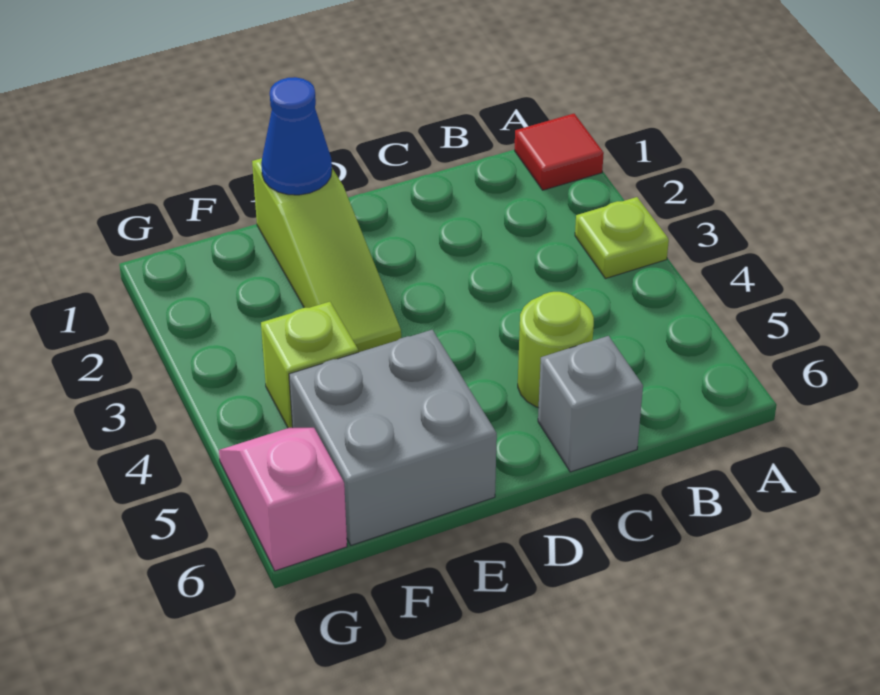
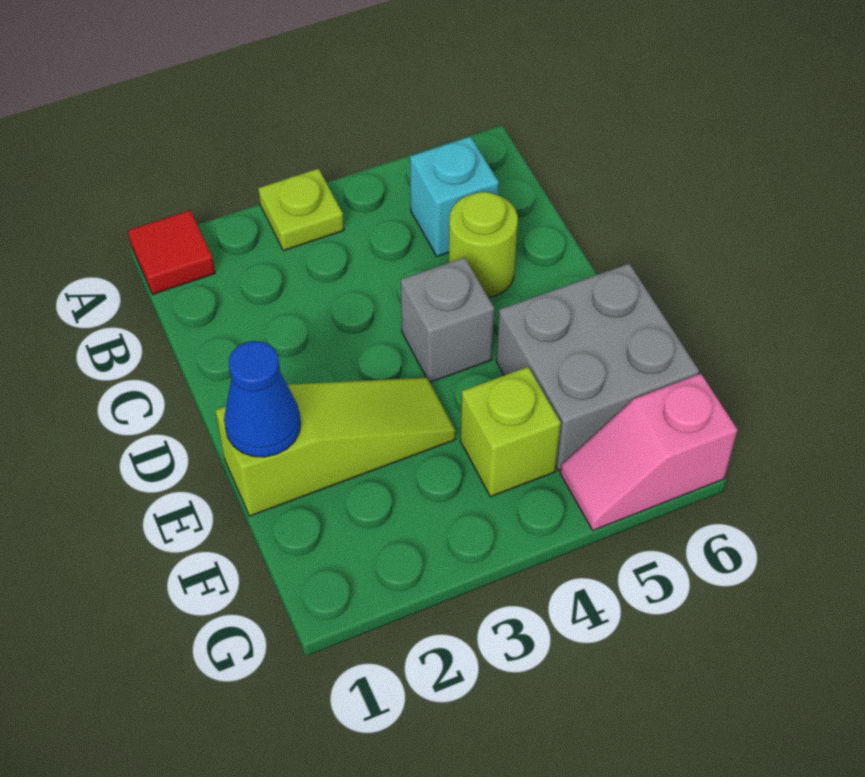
none -> cyan brick B5 level 1
grey brick C6 level 1 -> grey brick D4 level 1

